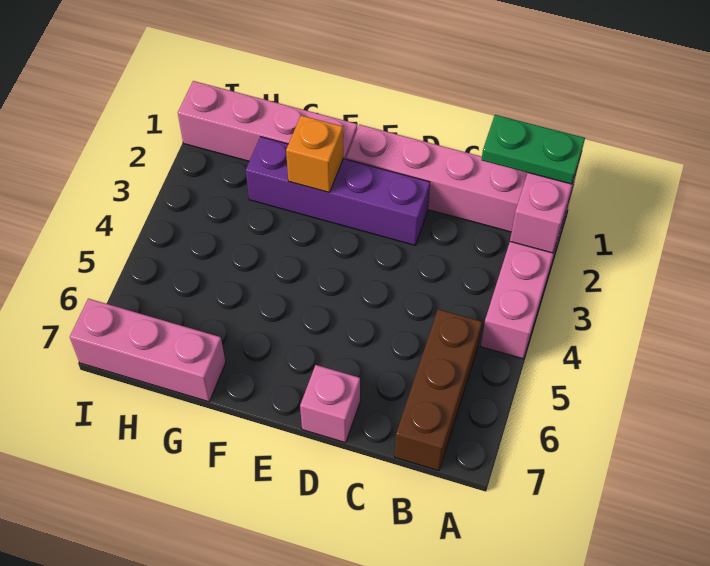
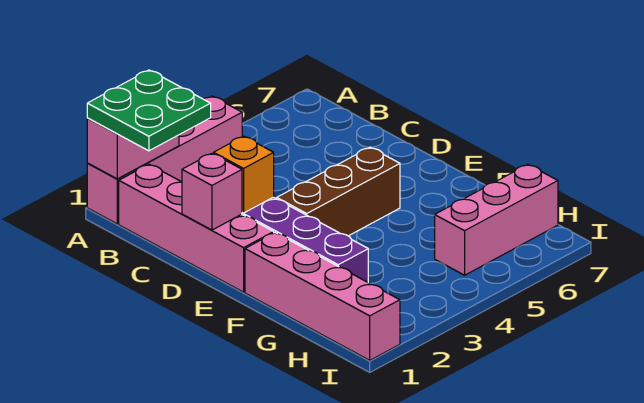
green plate A1:B1 level 3 -> green plate A1:B2 level 3
brown brick B5:B7 level 1 -> brown brick E3:E5 level 1
pink brick D7 level 1 -> pink brick D1 level 2
orange brick F2 level 2 -> orange brick D2 level 2
pink brick G7:I7 level 1 -> pink brick H5:H7 level 1

